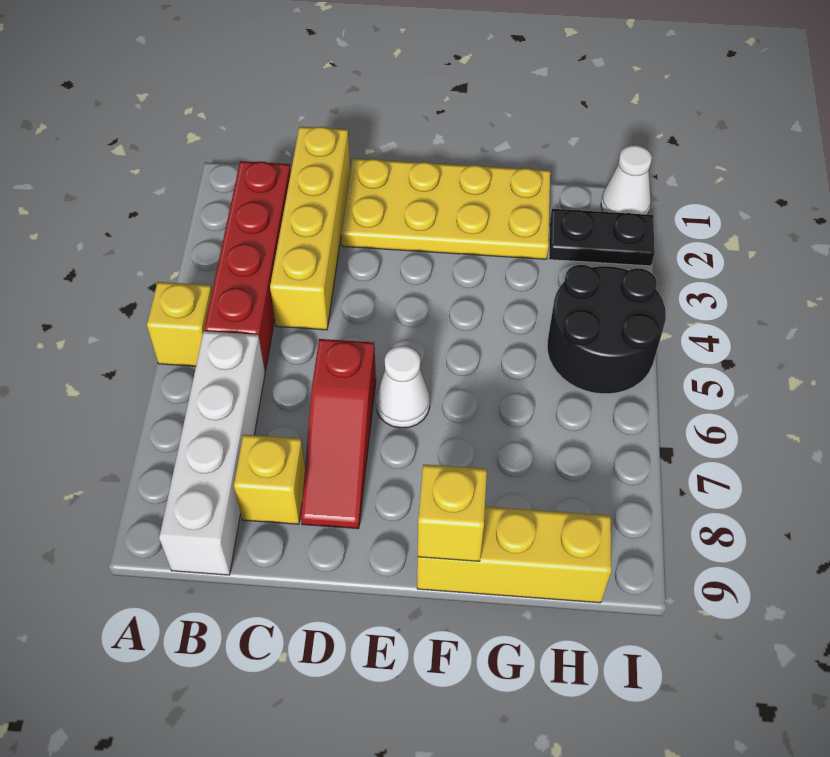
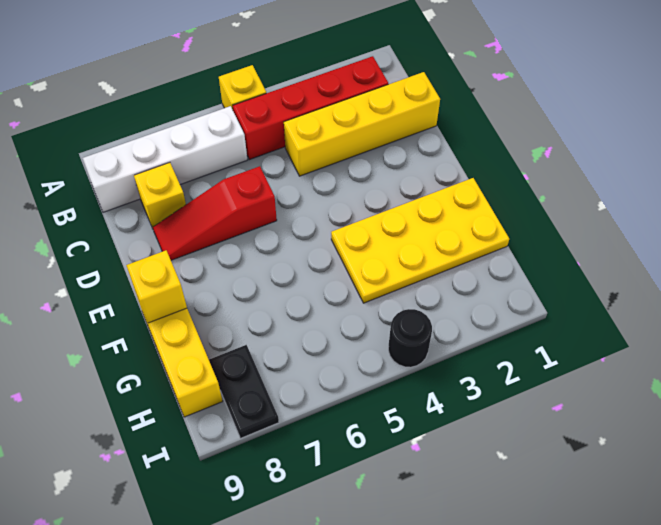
yellow plate D1:G2 level 1 -> yellow plate F1:G4 level 1
white cone E6 level 1 -> none
black plate H2:I2 level 1 -> black plate H8:I8 level 1
black round brick H4:I5 level 1 -> black round brick I4 level 1
white cone I1 level 1 -> none

